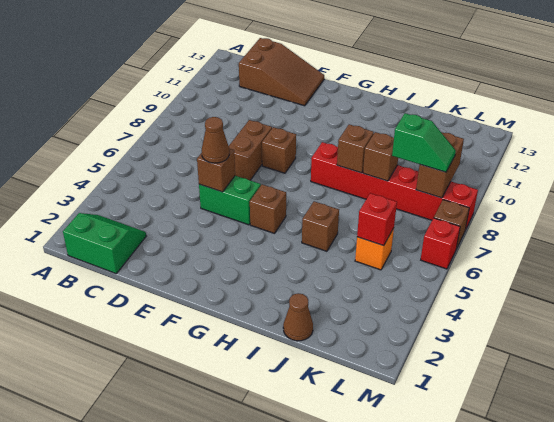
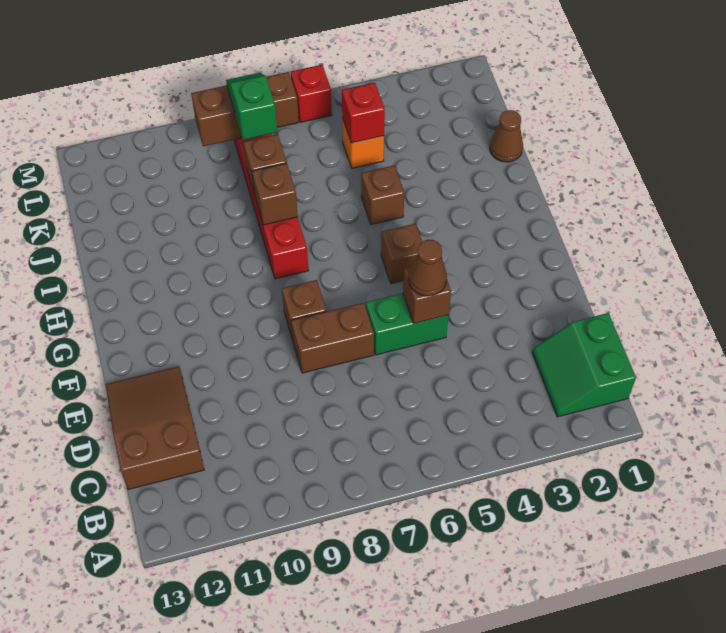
green brick E5:F5 level 1 -> green brick E5:E6 level 1

